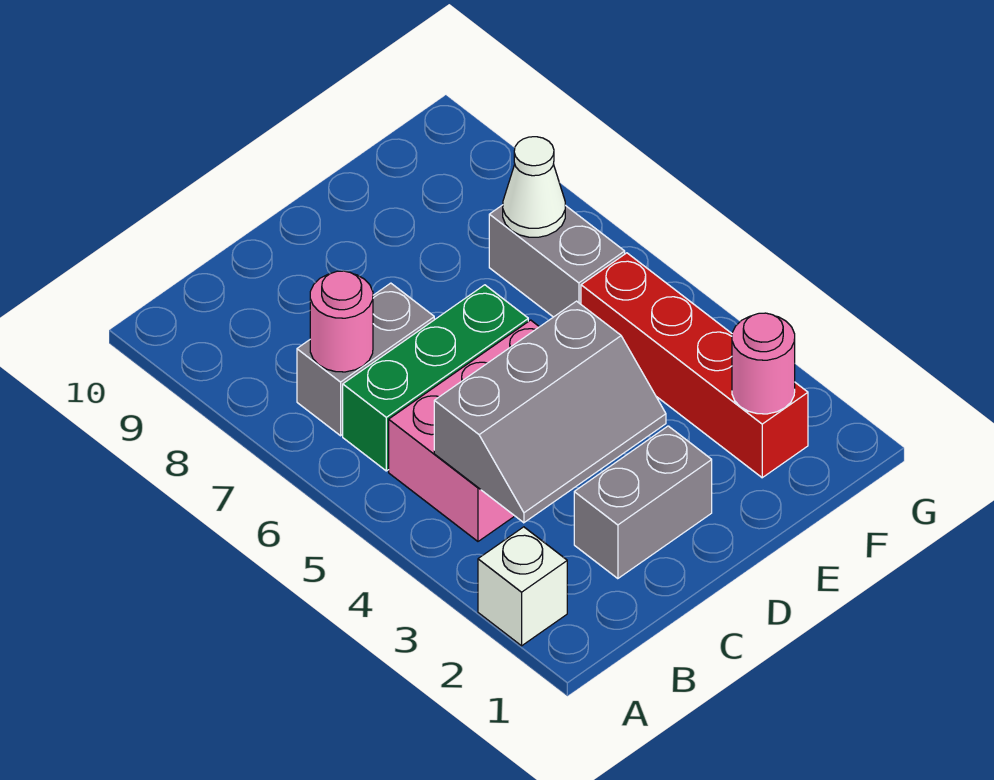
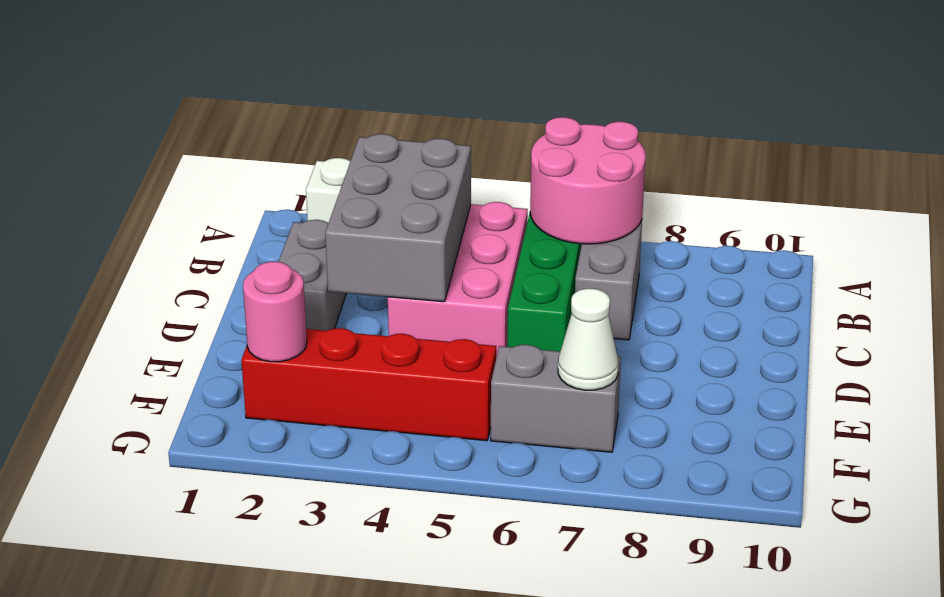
grey slope B3:D4 level 2 top 4 -> grey brick B3:D4 level 2
pink round brick B7 level 2 -> pink round brick A6:B7 level 2

